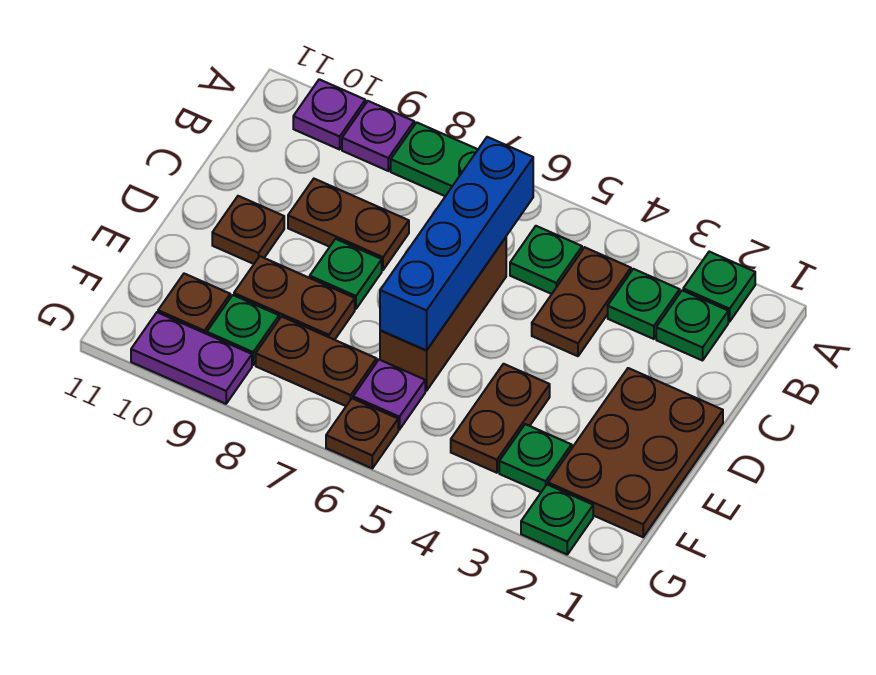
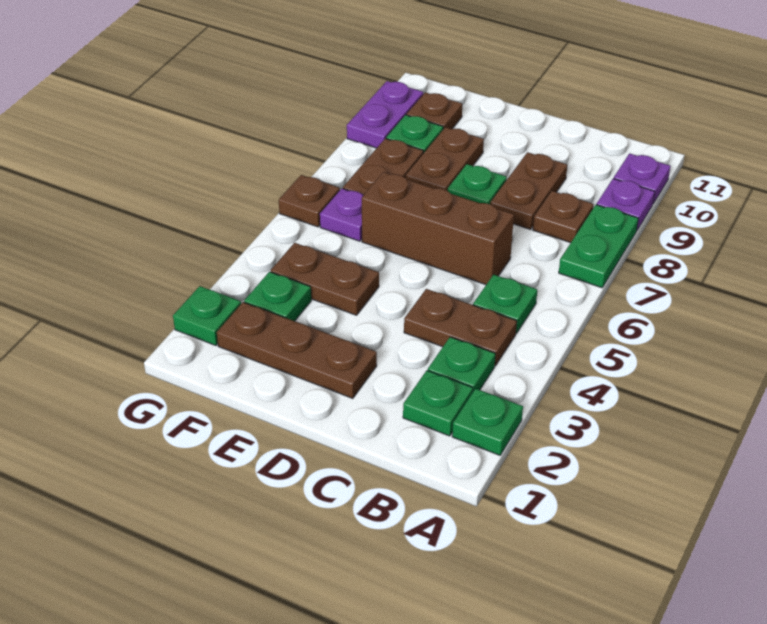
blue brick B6:E6 level 2 -> none
brown plate D1:F2 level 1 -> brown plate D2:F2 level 1
brown plate D10 level 1 -> brown plate B8 level 1

